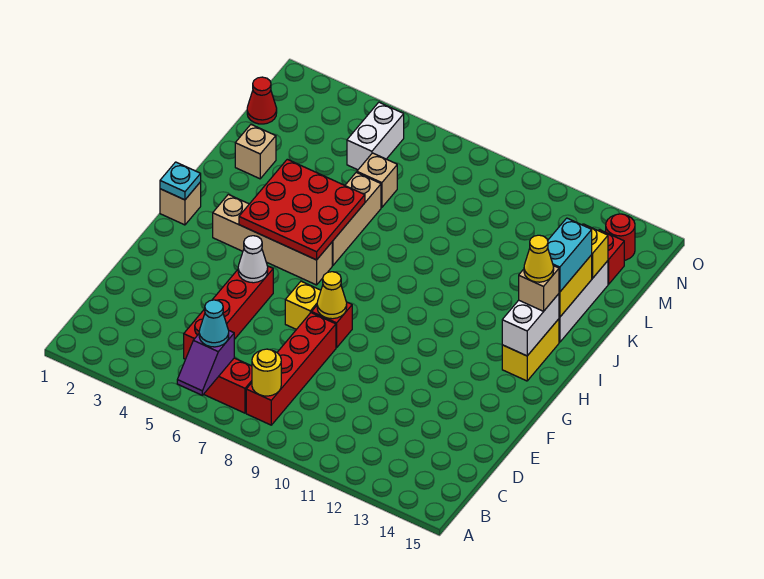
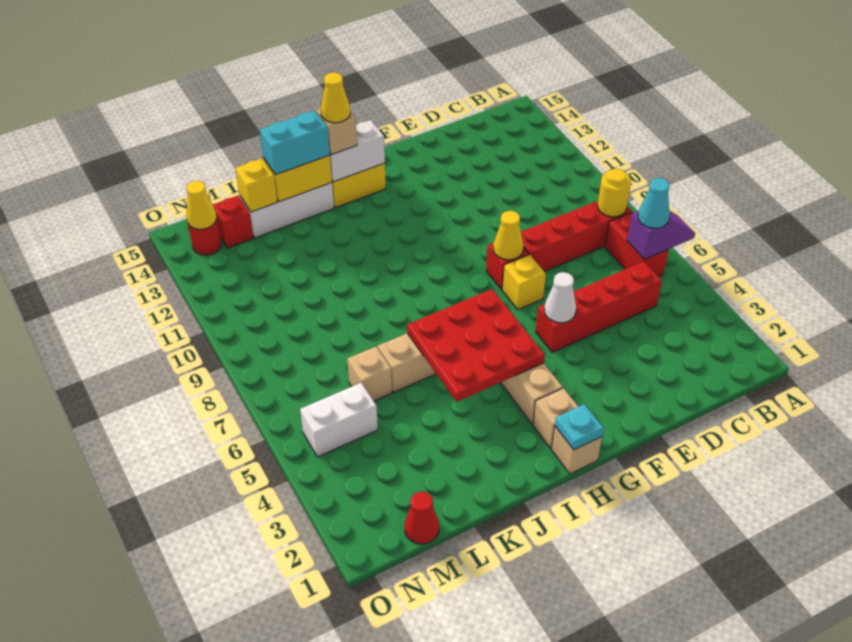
tan brick K2 level 1 -> tan brick H2 level 1
none -> yellow cone N14 level 2

